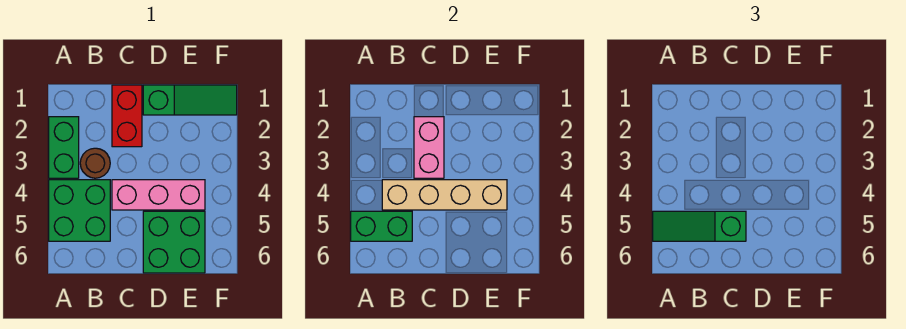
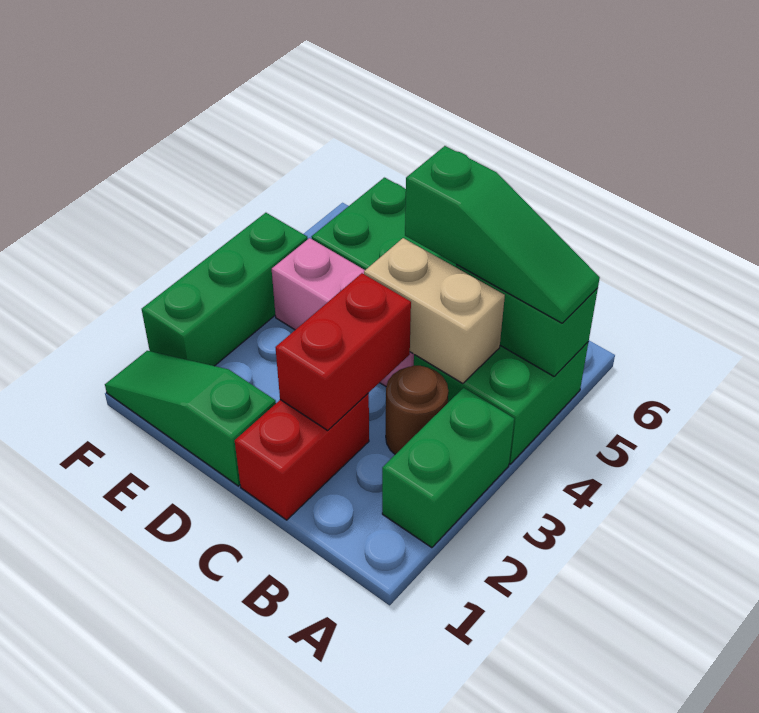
tan brick B4:E4 level 2 -> tan brick B4:C4 level 2
pink brick C2:C3 level 2 -> red brick C2:C3 level 2
none -> green brick F2:F4 level 1

